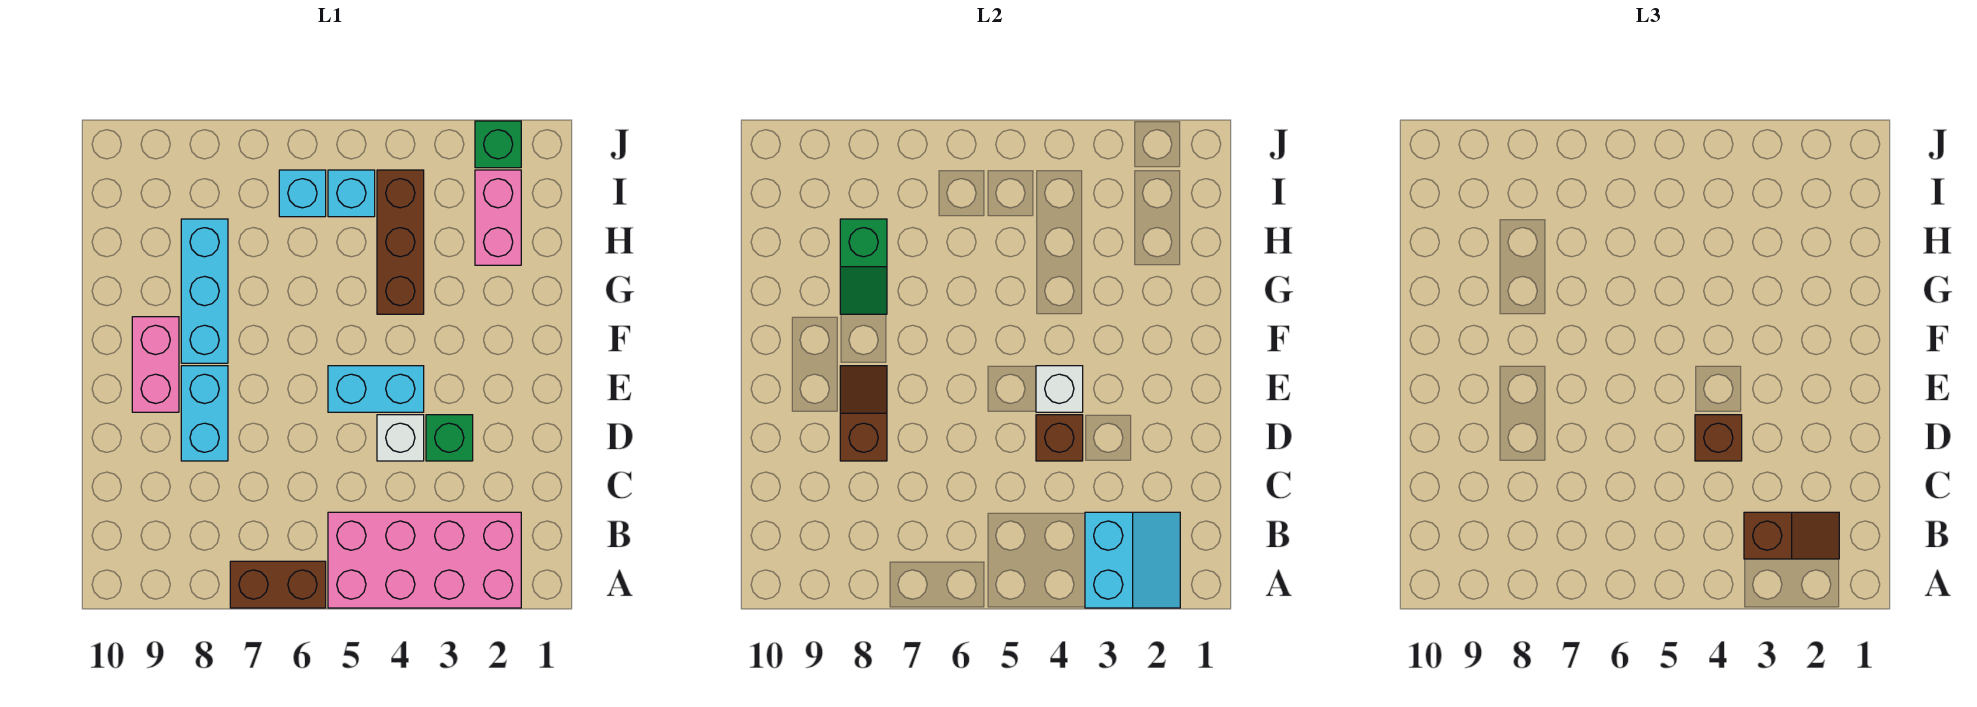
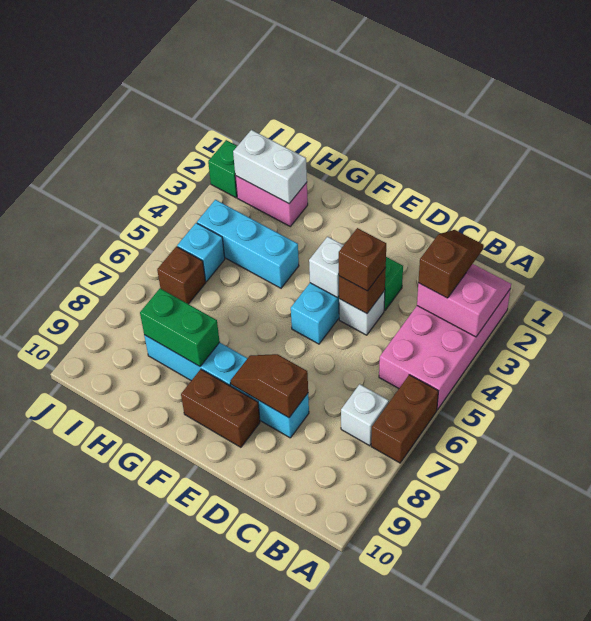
cyan slope A2:B3 level 2 top 3 -> pink slope A2:B3 level 2 top 3
none -> white brick B7 level 1
pink brick E9:F9 level 1 -> brown brick E9:F9 level 1
brown brick G4:I4 level 1 -> cyan brick G4:I4 level 1
green slope G8:H8 level 2 top H -> green brick G8:H8 level 2
none -> white brick H2:I2 level 2
cyan brick I6 level 1 -> brown brick I6 level 1

